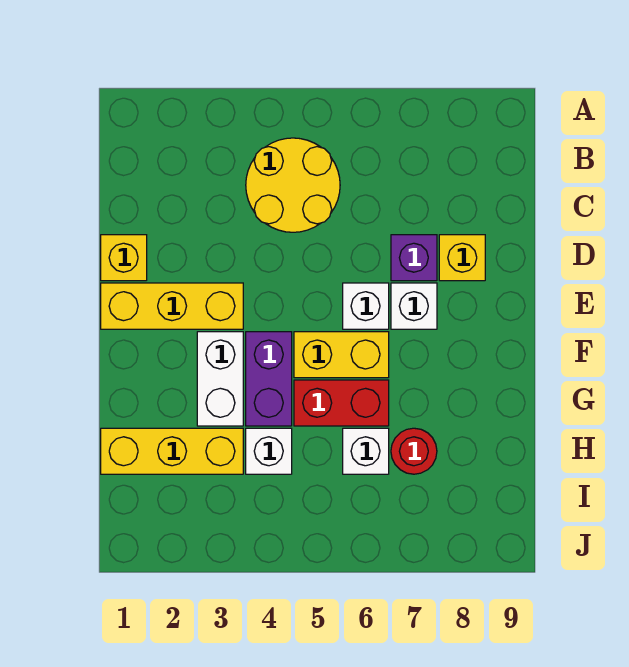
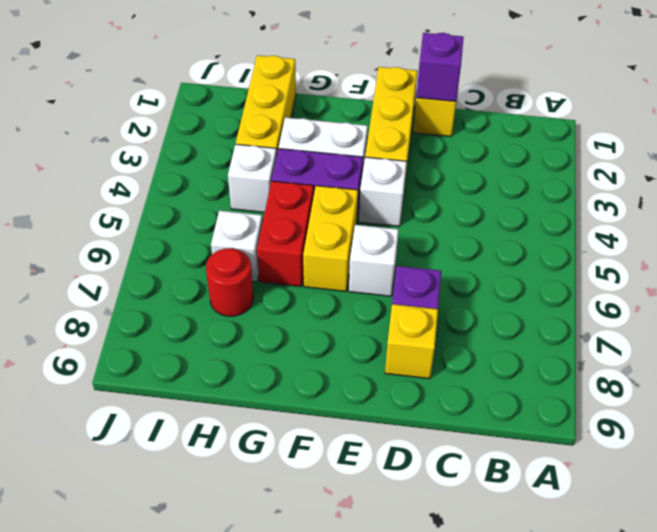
yellow round brick B4:C5 level 1 -> none
none -> purple brick D1 level 2
white brick E7 level 1 -> white brick E4 level 1

